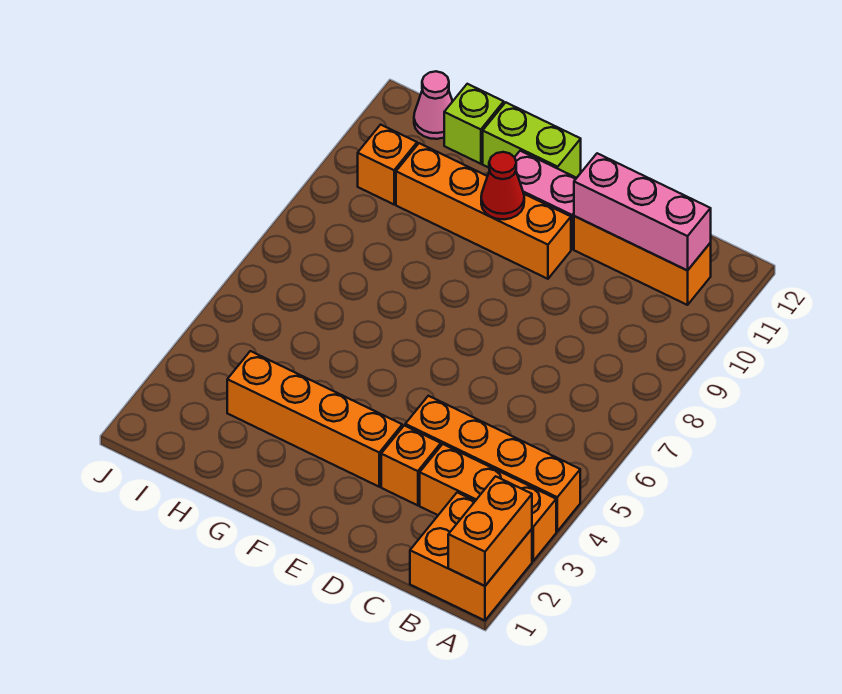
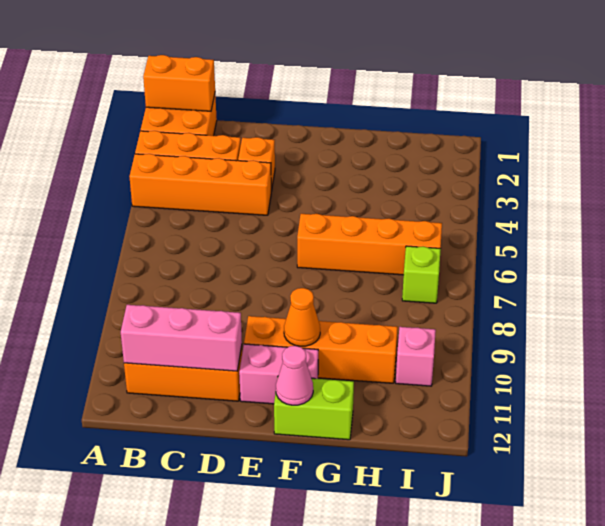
orange brick A1:A2 level 2 -> orange brick A1:B1 level 2
orange brick E3:H3 level 1 -> orange brick F6:I6 level 1
red cone F10 level 2 -> orange cone F10 level 2
lime brick H12 level 1 -> lime brick I7 level 1
orange brick I10 level 1 -> pink brick I10 level 1
pink cone I12 level 1 -> pink cone F12 level 2

